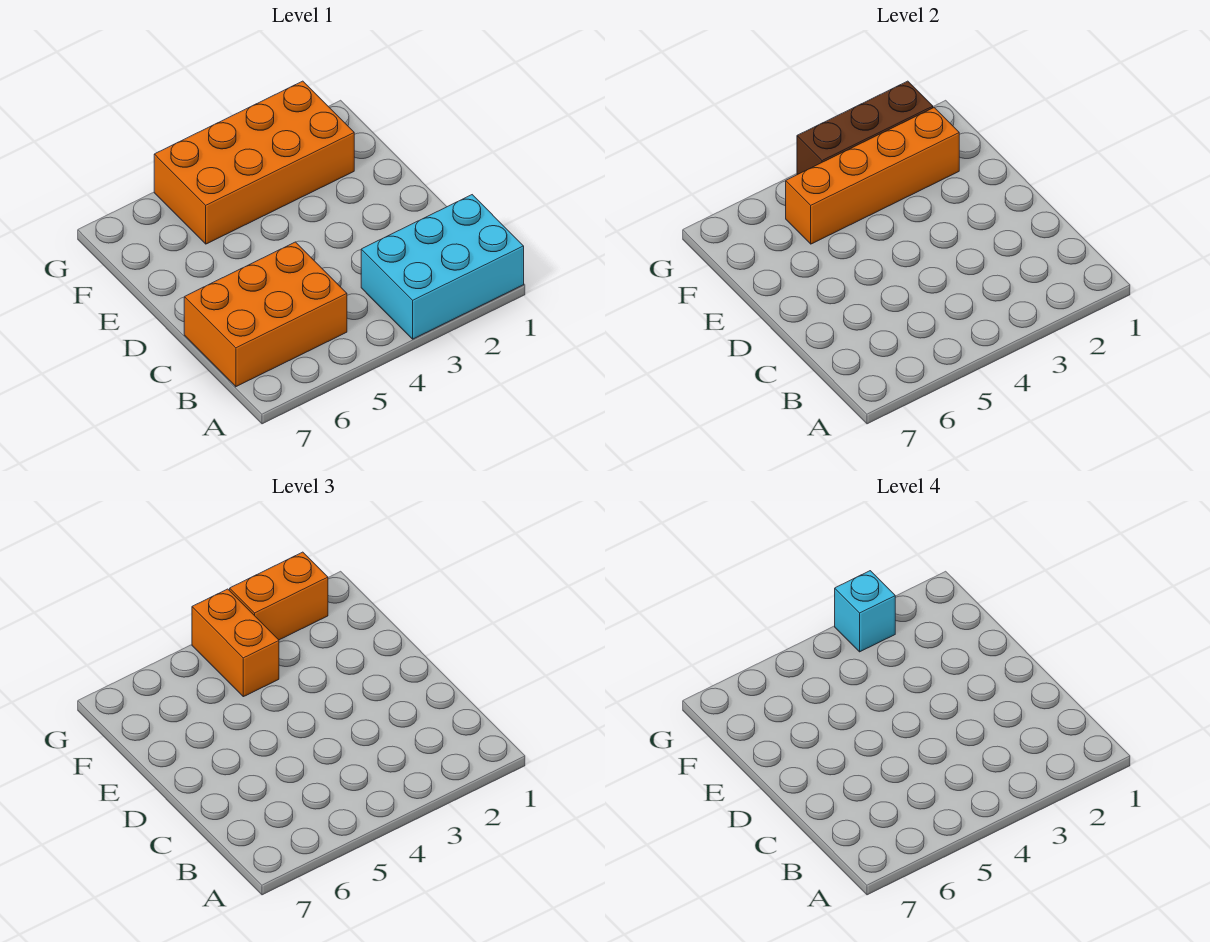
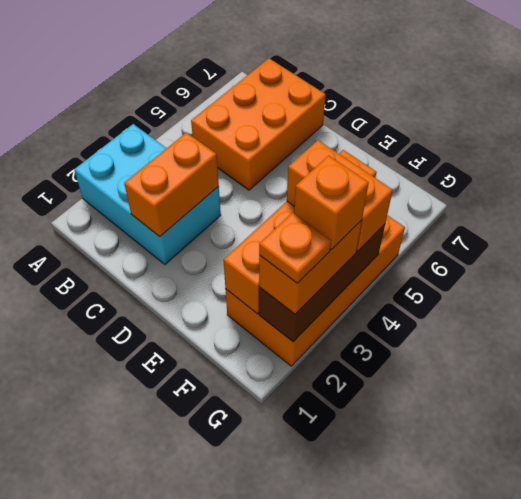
cyan brick A1:B3 level 1 -> cyan brick A2:C3 level 1
none -> orange brick C2:C3 level 2
none -> orange plate G2 level 4
cyan brick G3 level 4 -> orange brick G3 level 4

